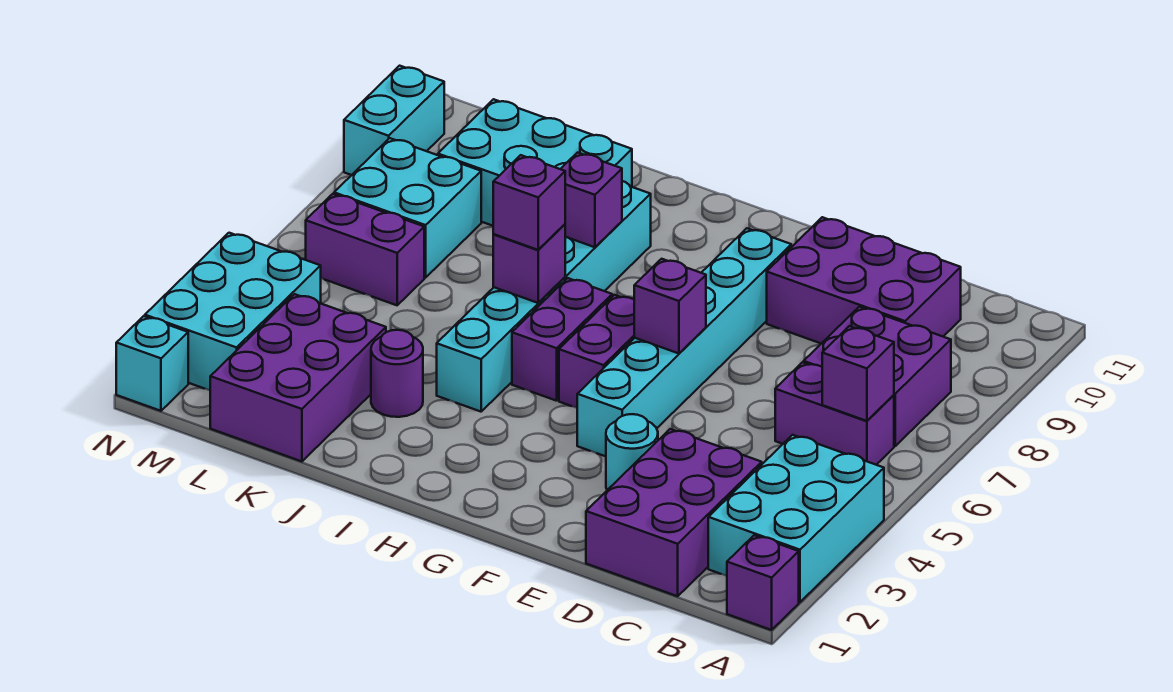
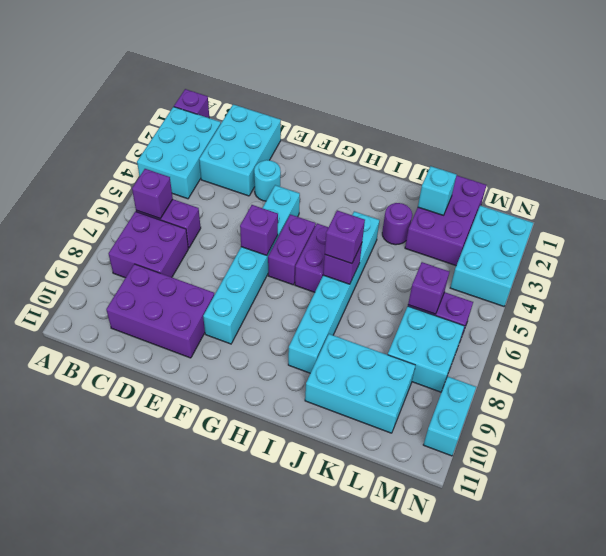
purple brick C1:D3 level 1 -> cyan brick C1:D3 level 1
purple brick I8 level 2 -> purple brick L6 level 2
cyan brick N1 level 1 -> cyan brick K2 level 2

